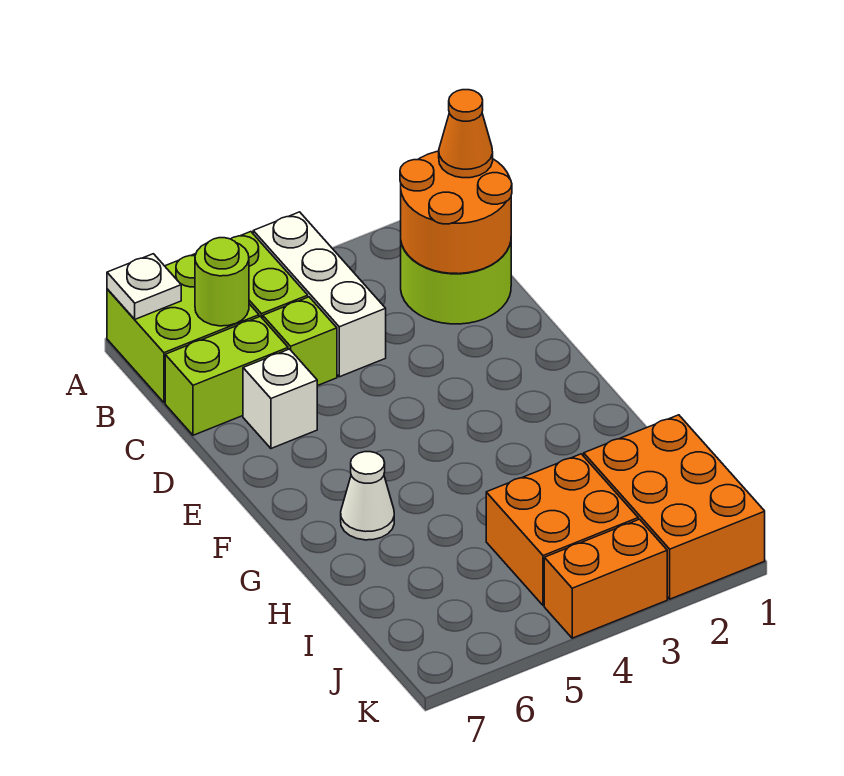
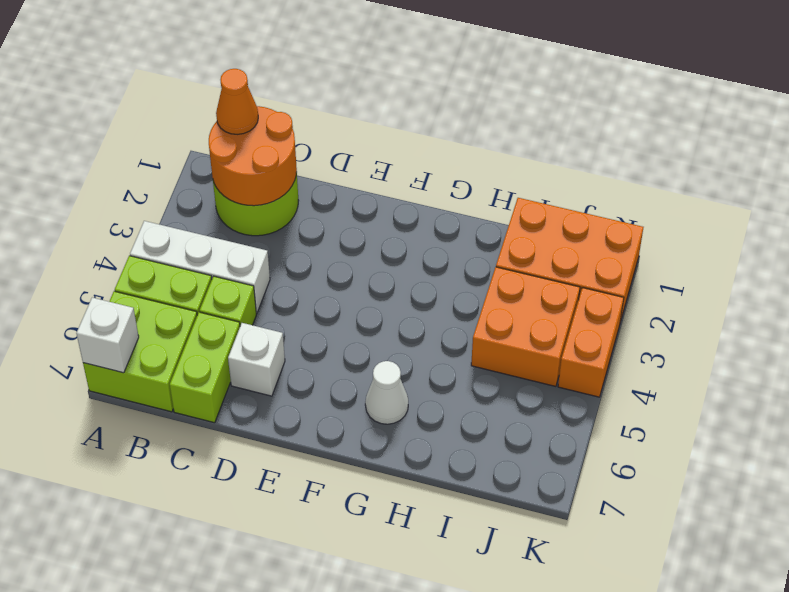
white plate A7 level 2 -> white brick A7 level 2
lime round brick B6 level 2 -> none

